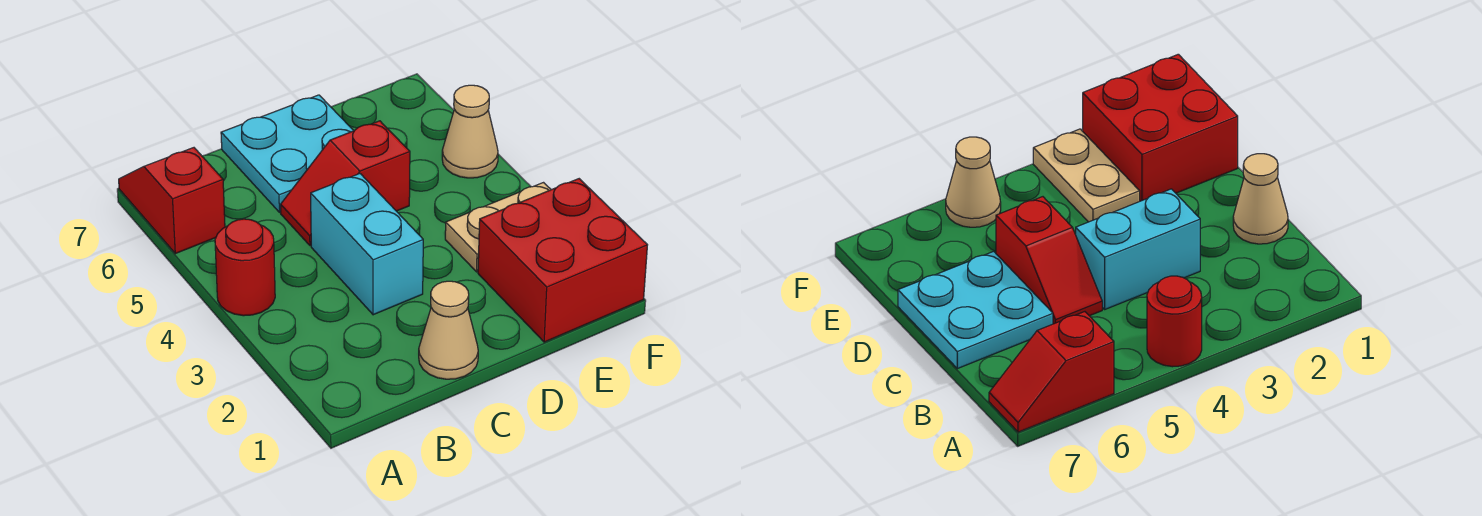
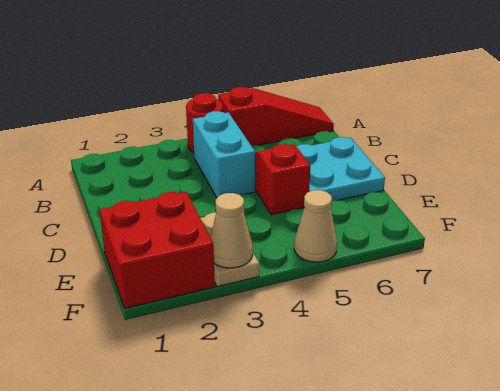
red slope A6:A7 level 1 top 6 -> red slope A5:A7 level 1 top 5
tan cone C1 level 1 -> tan cone F3 level 2
cyan brick C3:C4 level 1 -> cyan brick B4:C4 level 1

